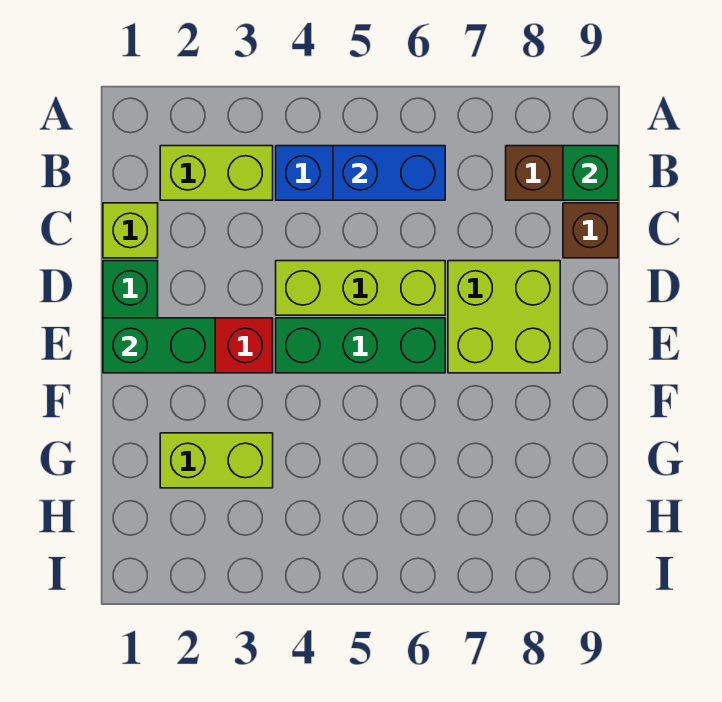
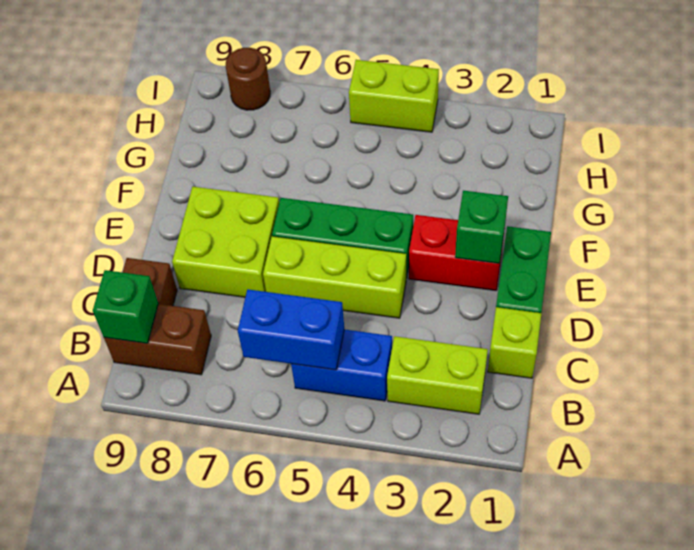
green brick E1:E2 level 2 -> green brick E2 level 2
lime brick G2:G3 level 1 -> lime brick I4:I5 level 1
none -> brown round brick I8 level 1

